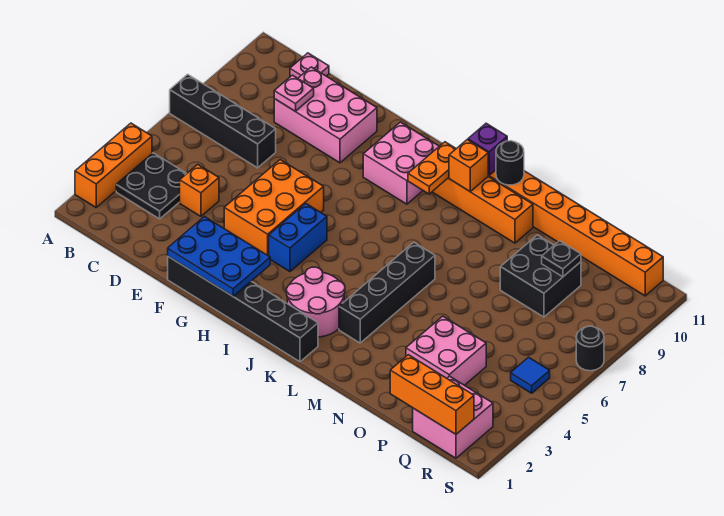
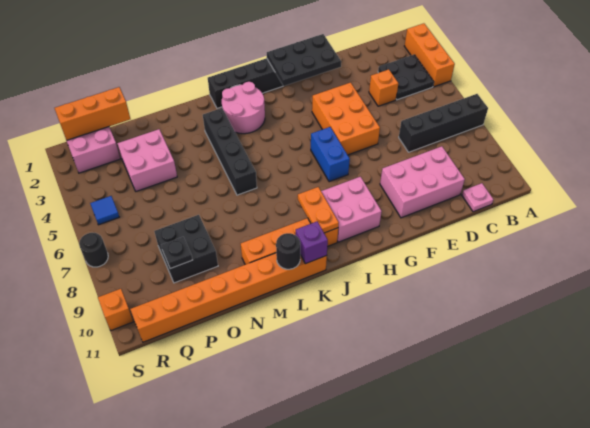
pink plate D9 level 2 -> none
blue plate F1:H2 level 2 -> black plate F1:H2 level 2
blue brick H4:H5 level 1 -> blue brick H6:H7 level 1
orange brick K10 level 2 -> orange brick S10 level 1

